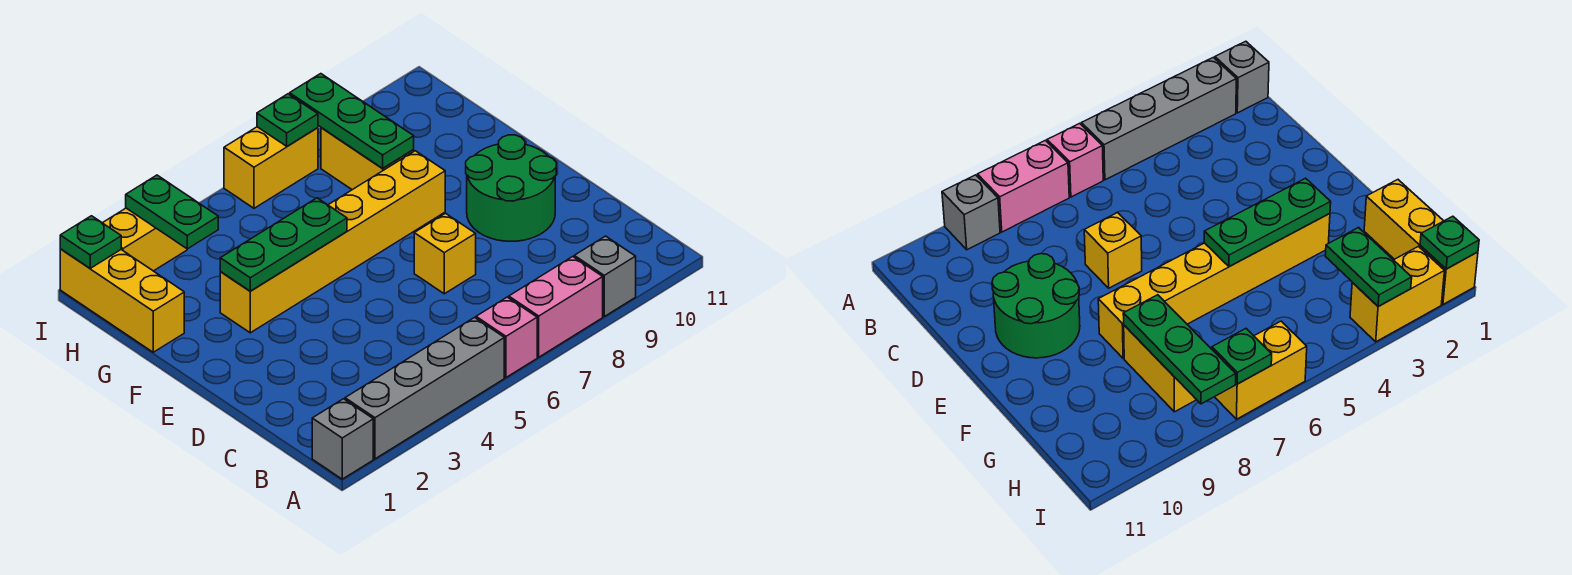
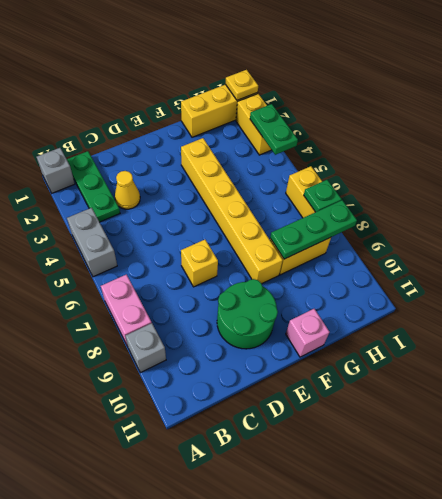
grey brick A2:A5 level 1 -> grey brick A4:A5 level 1
pink brick A6 level 1 -> pink brick F11 level 1
none -> yellow cone C3 level 1
green plate F3:F5 level 2 -> green plate B1:B3 level 1
green plate H3:I3 level 2 -> green plate I3:I4 level 2
green plate I1 level 2 -> yellow plate I1 level 2

